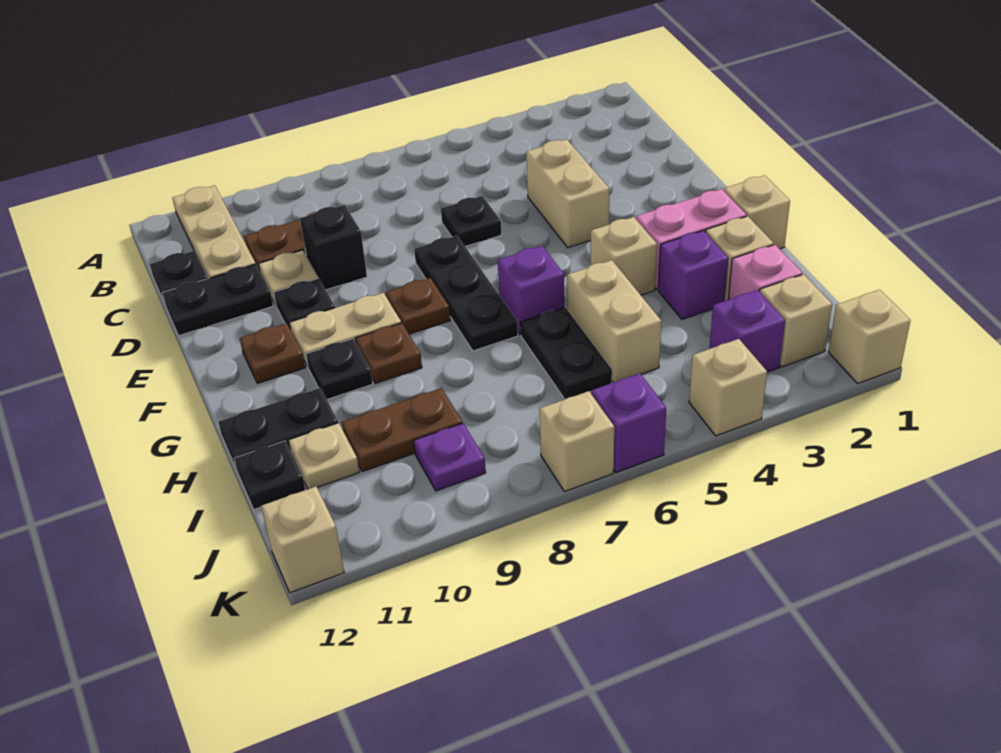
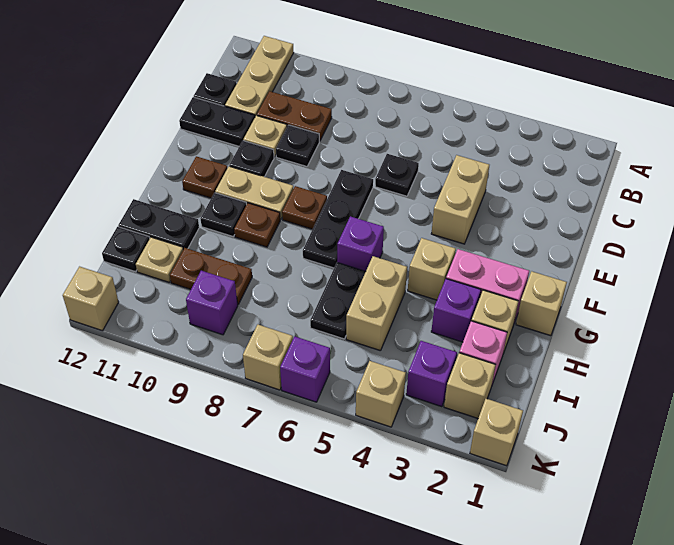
black brick D9 level 1 -> black plate D9 level 1
purple plate J9 level 1 -> purple brick J9 level 1

